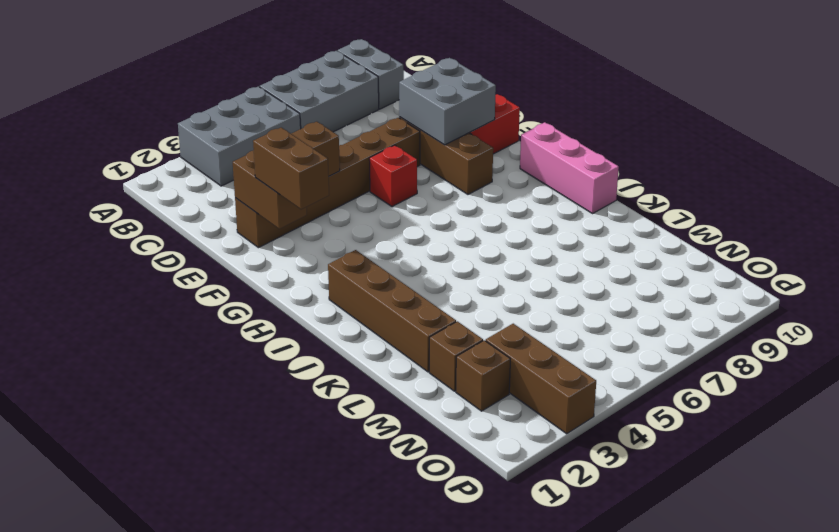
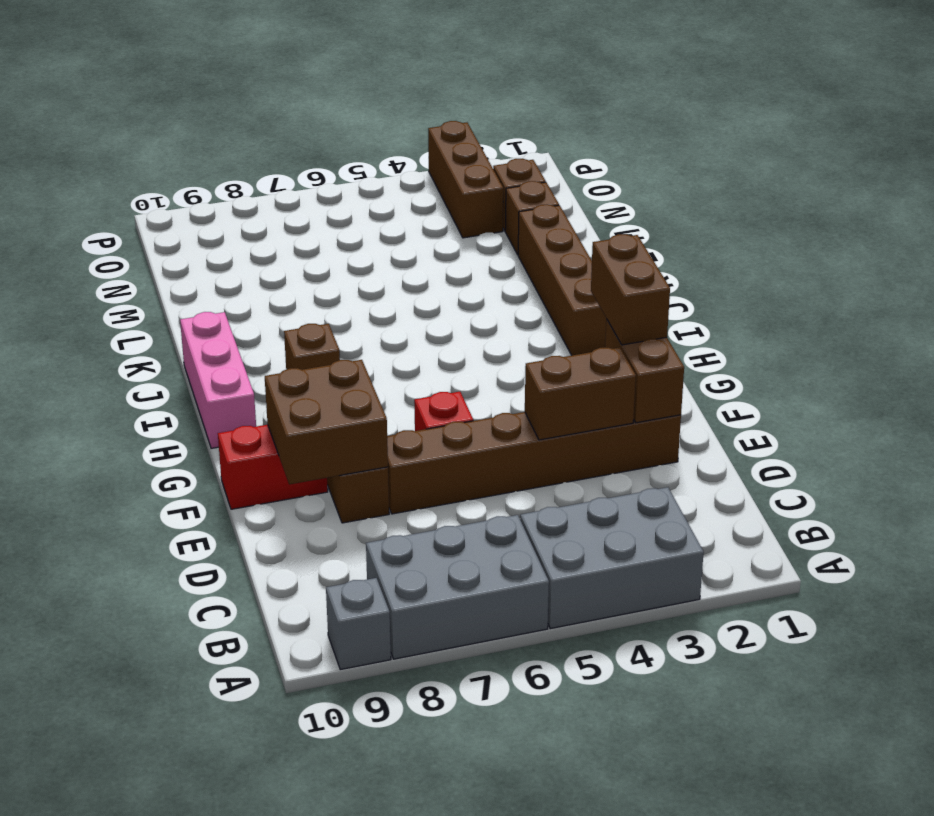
grey brick A9:B9 level 1 -> grey brick A9 level 1
grey brick E8:F9 level 2 -> brown brick E8:F9 level 2
none -> brown brick I8 level 1

